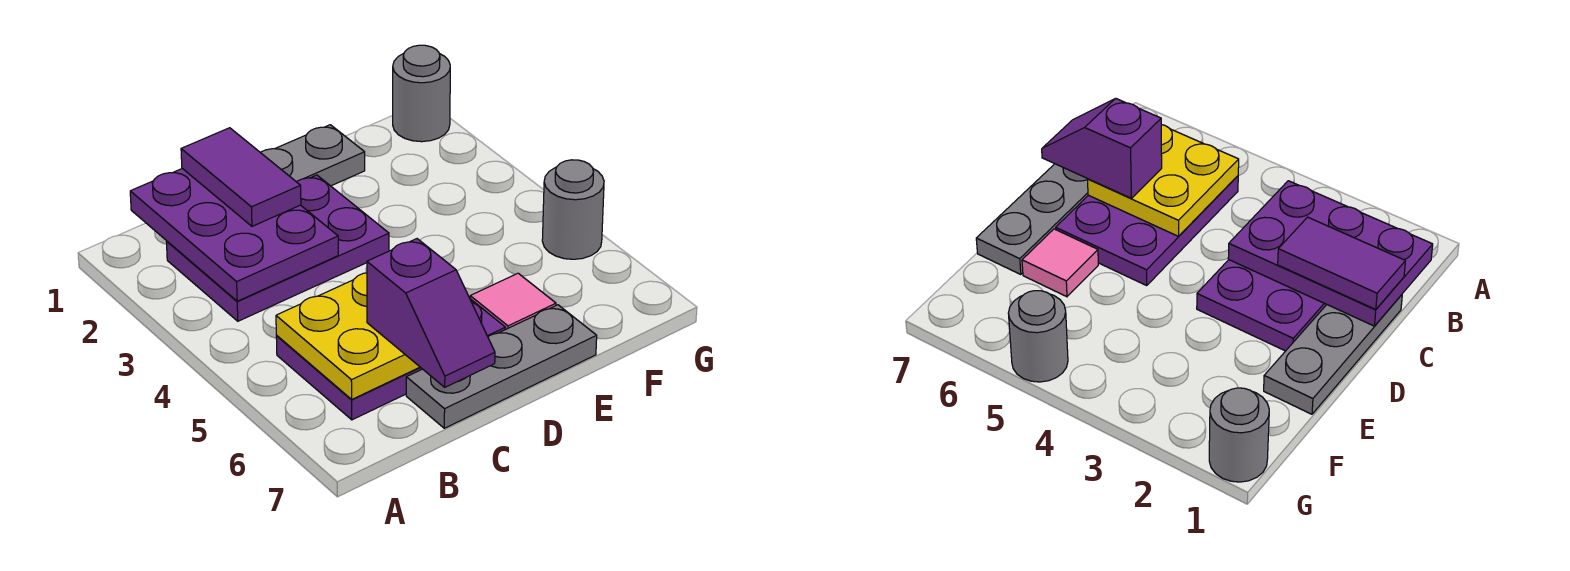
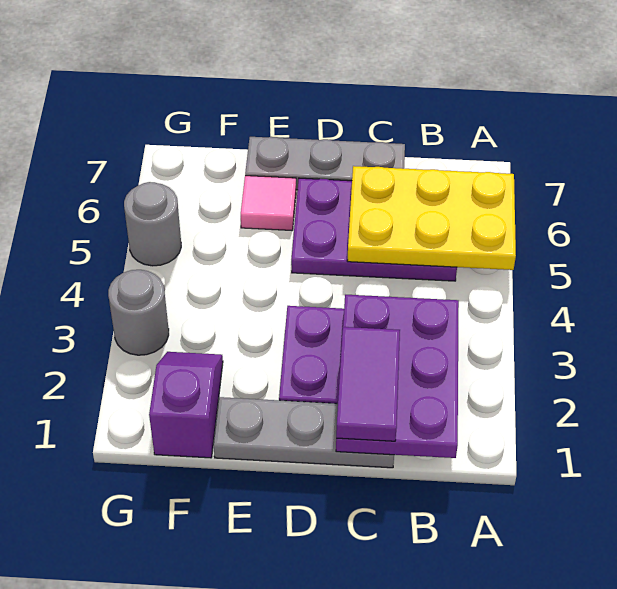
yellow plate B5:C6 level 2 -> yellow plate A5:C6 level 2
purple slope C6:C7 level 3 top 6 -> purple slope F1:F2 level 1 top 1
grey round brick G1 level 1 -> grey round brick G3 level 1

